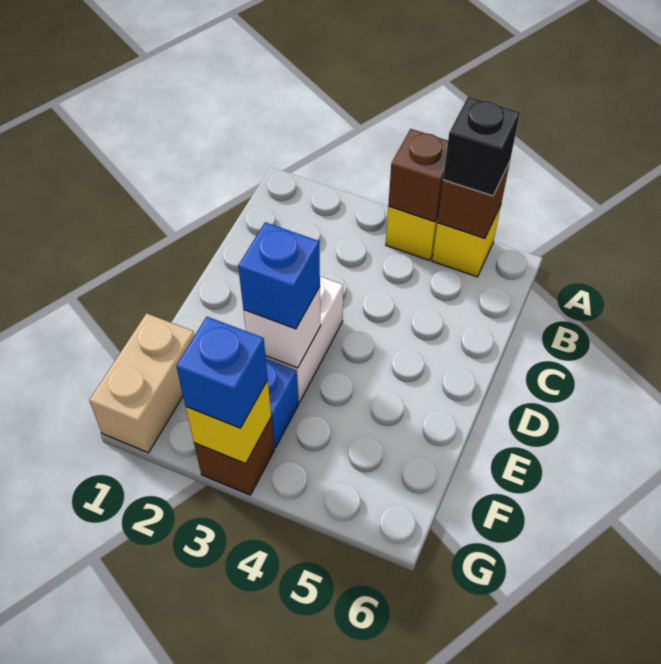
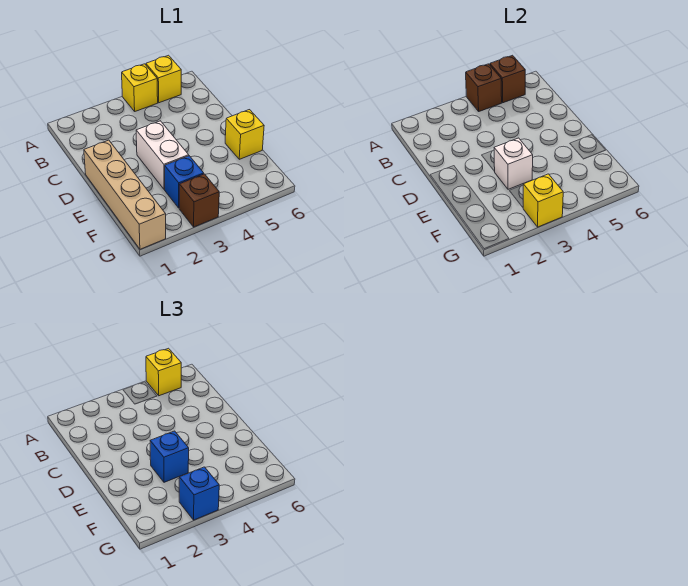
black brick A5 level 3 -> yellow brick A5 level 3
none -> yellow brick E6 level 1
tan brick F1:G1 level 1 -> tan brick D1:G1 level 1

